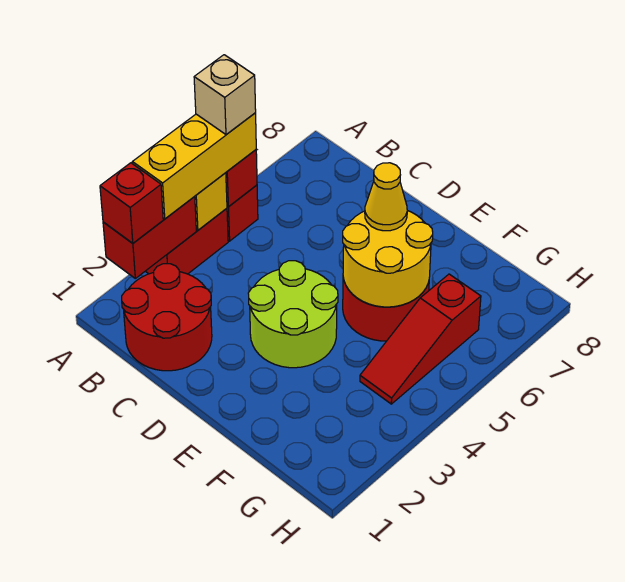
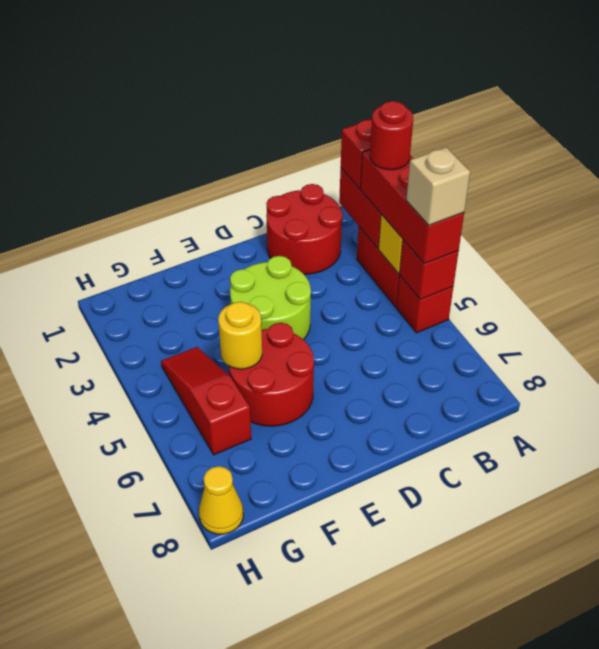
yellow brick A3:A5 level 3 -> red brick A3:A5 level 3
none -> red round brick A3 level 4
yellow round brick E5:F6 level 2 -> yellow round brick F5 level 2
yellow cone E6 level 3 -> yellow cone H8 level 1

